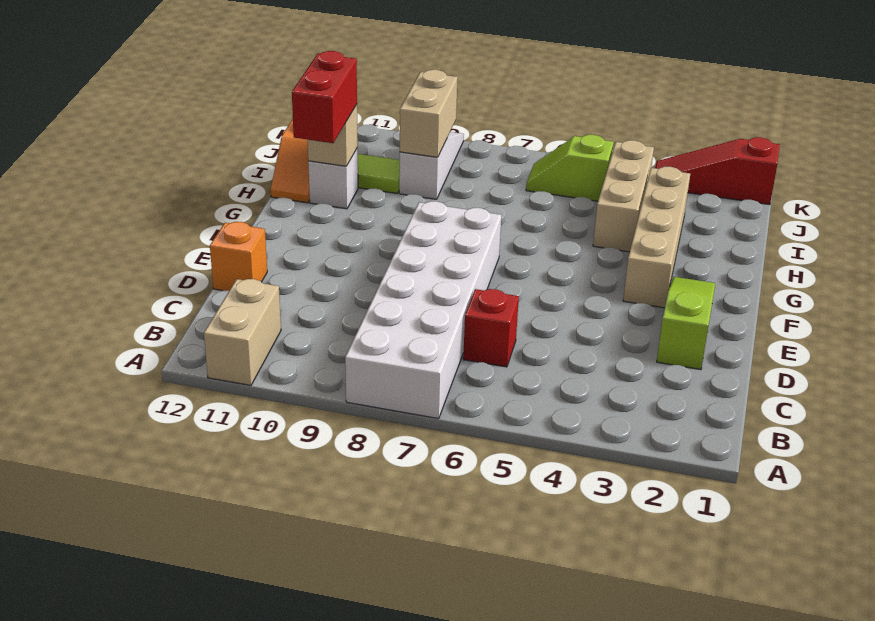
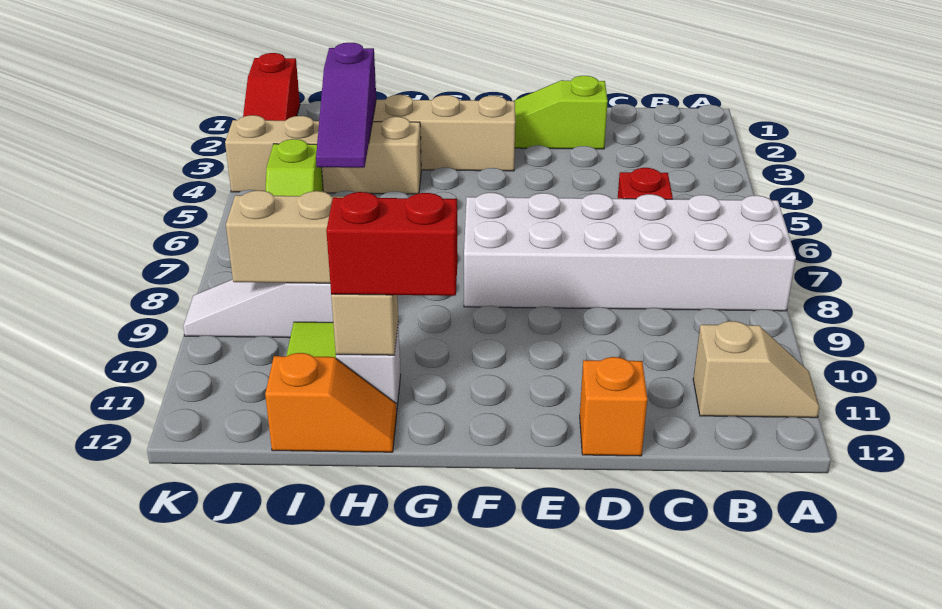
tan brick A11:B11 level 1 -> tan slope A11:B11 level 1 top B
tan brick H4:J4 level 1 -> tan brick H4:K4 level 1
none -> purple slope I3:I5 level 2 top 3

